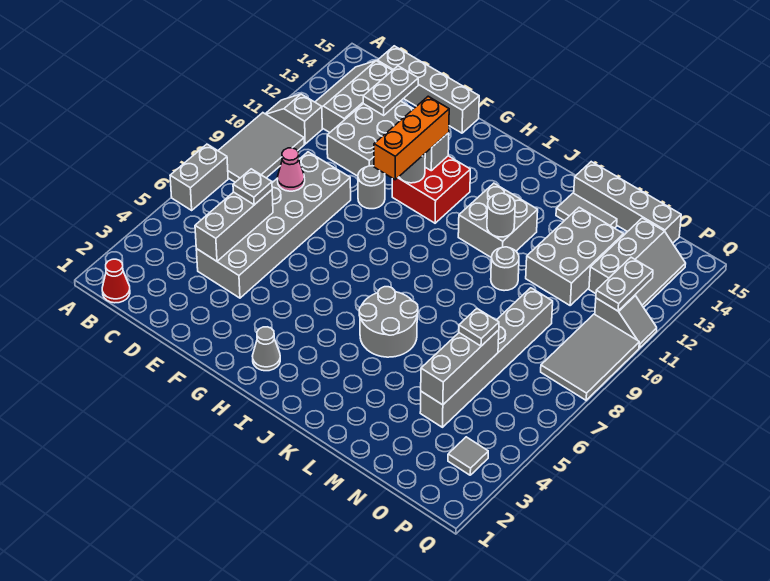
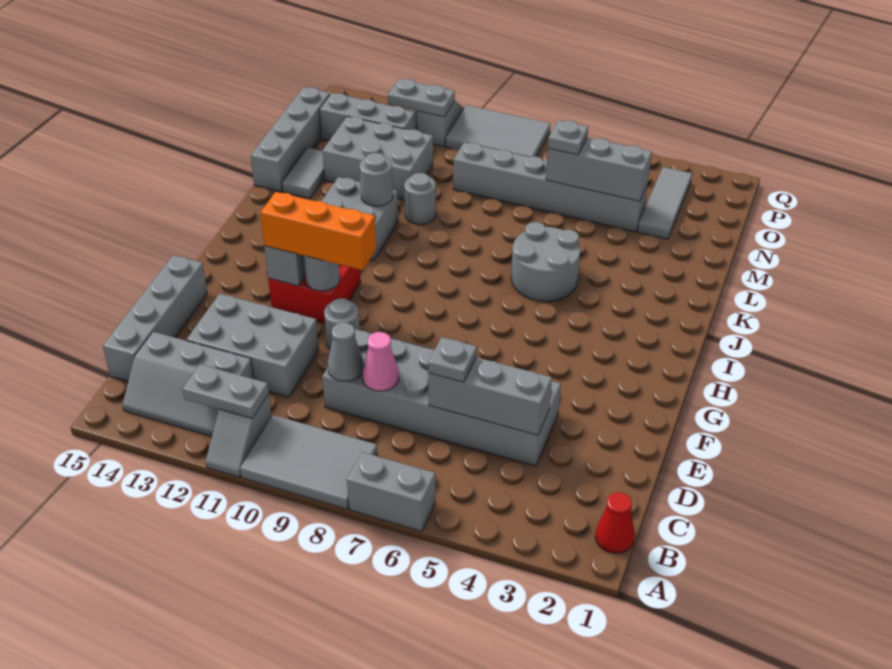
grey plate D13:D14 level 2 -> grey plate B11:B12 level 2
grey cone H2 level 1 -> grey cone D9 level 2
grey tile P3 level 1 -> grey tile N3:P3 level 1

